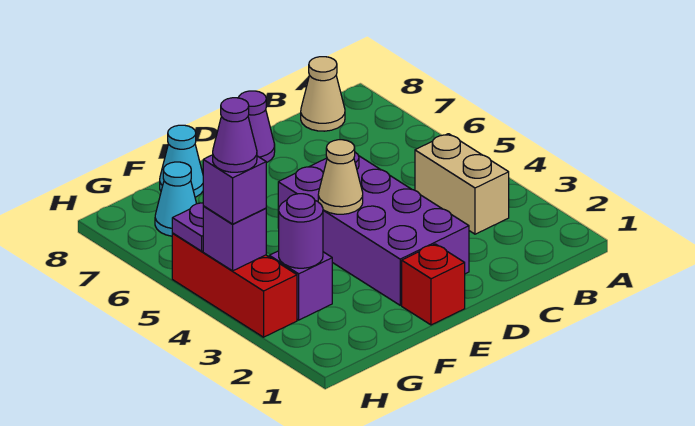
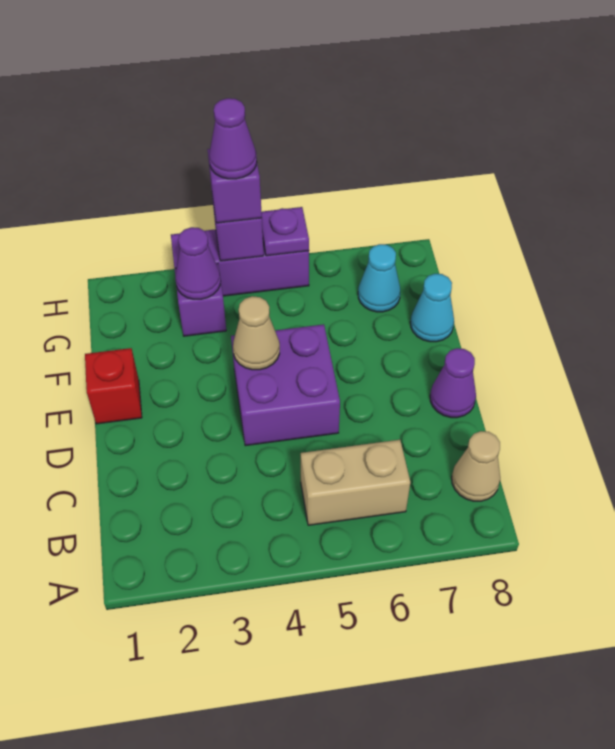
tan brick B3:B4 level 1 -> tan brick B5:B6 level 1
purple brick D2:E5 level 1 -> purple brick D4:E5 level 1
purple round brick G3 level 2 -> purple cone G3 level 2
red brick H3:H5 level 1 -> purple brick H3:H5 level 1

